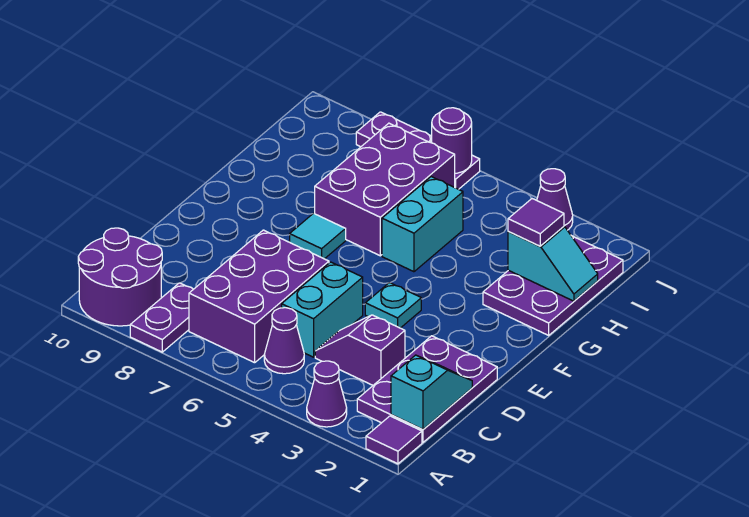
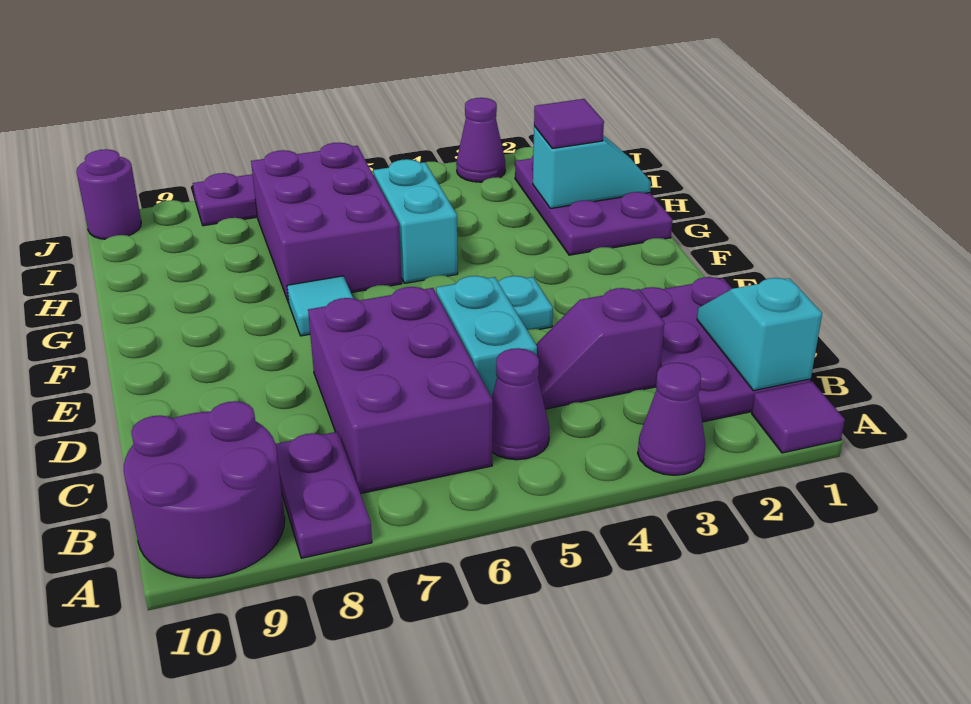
purple round brick J6 level 2 -> purple round brick J10 level 1

